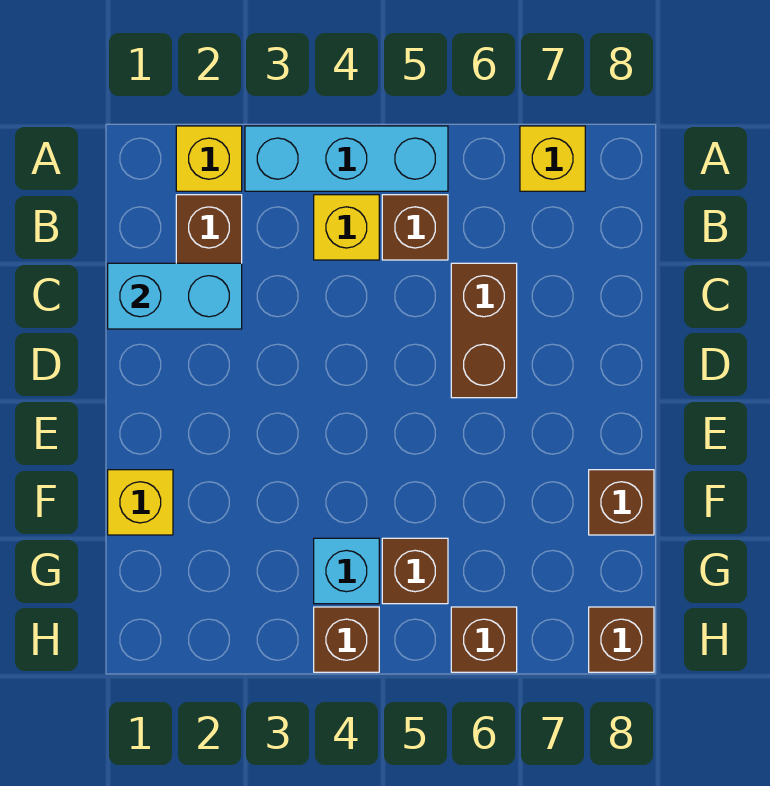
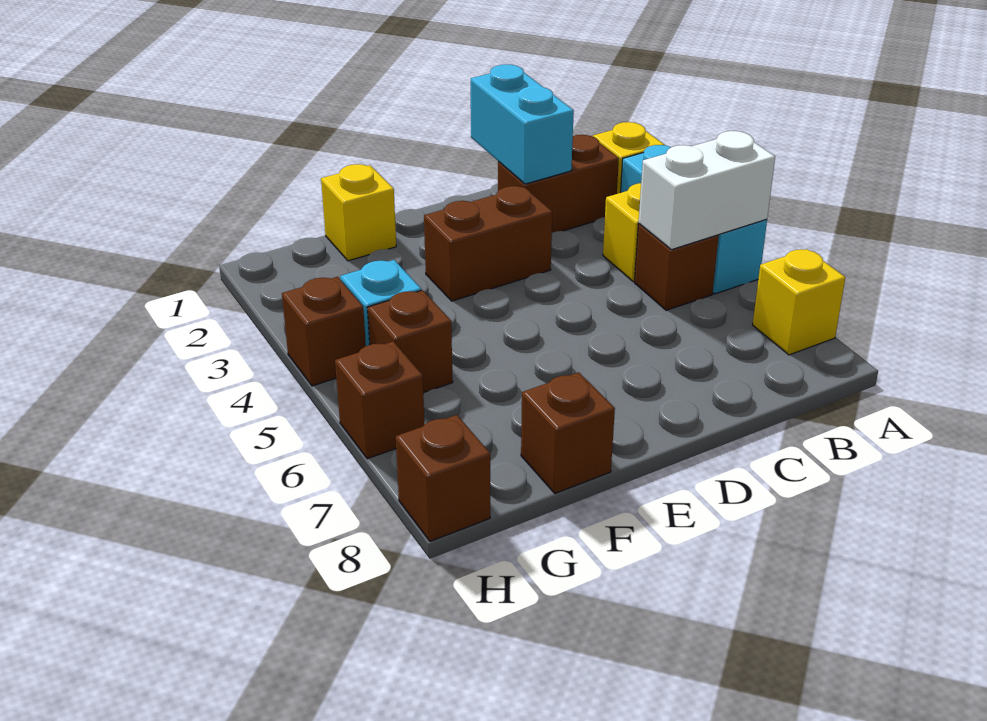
none -> white brick A5:B5 level 2
brown brick C6:D6 level 1 -> brown brick D3:E3 level 1

